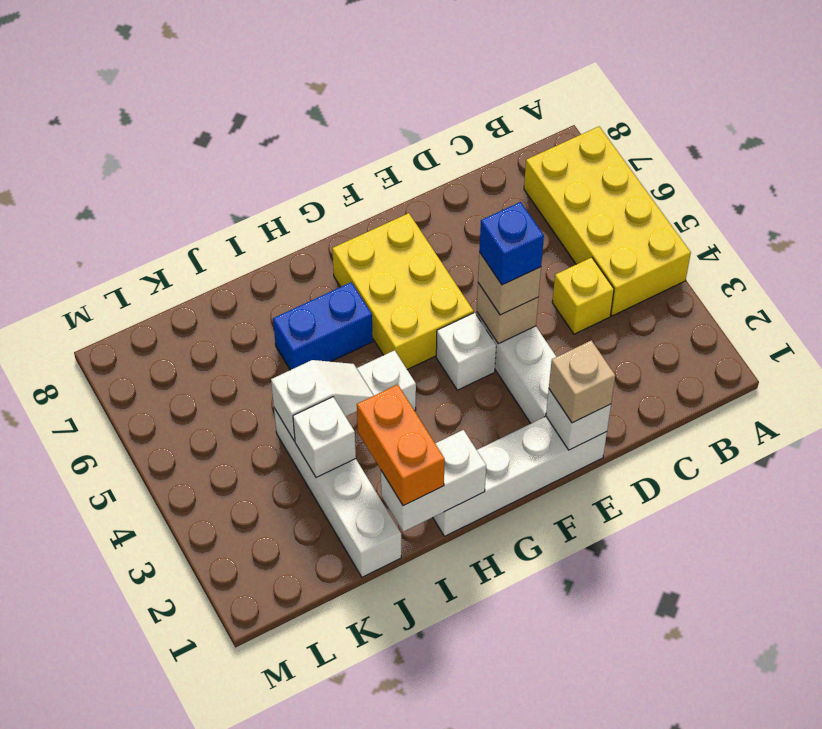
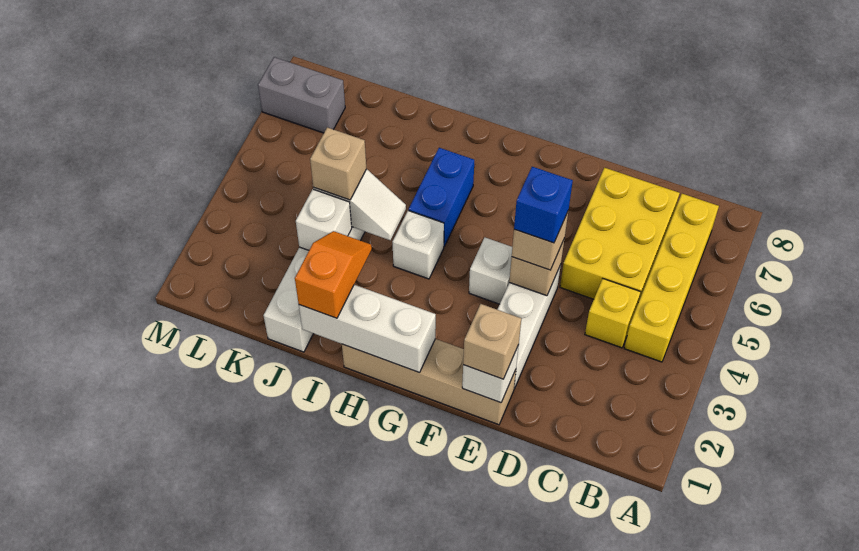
yellow brick A4:B7 level 1 -> yellow brick B4:B7 level 1
white brick E1:H1 level 1 -> tan brick E1:H1 level 1
yellow brick F5:G7 level 1 -> yellow brick C5:D7 level 1
white brick H1:I1 level 2 -> white brick G1:I1 level 2
blue brick H6:I6 level 1 -> blue brick H5:H6 level 1
orange brick I1:I2 level 3 -> orange slope I1:I2 level 3 top 1
none -> tan brick J4 level 3
none -> grey brick L7:M7 level 1

